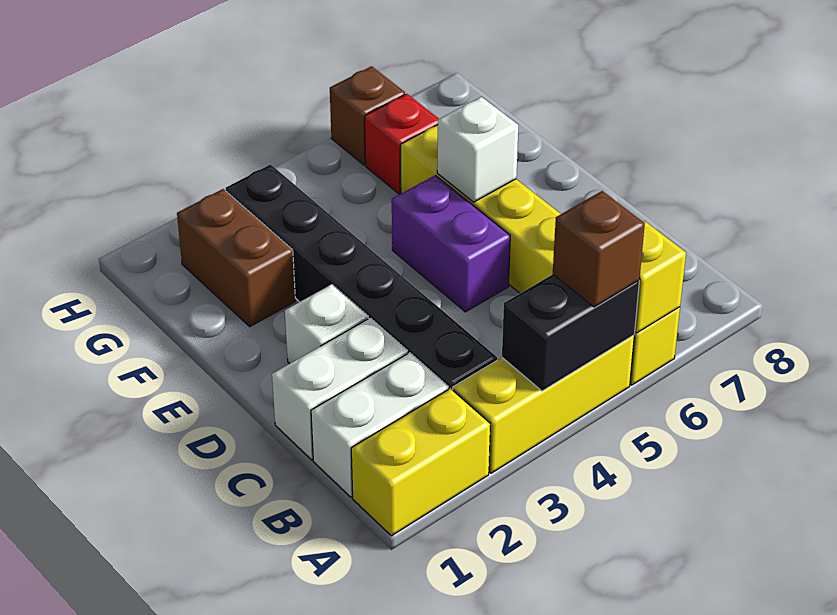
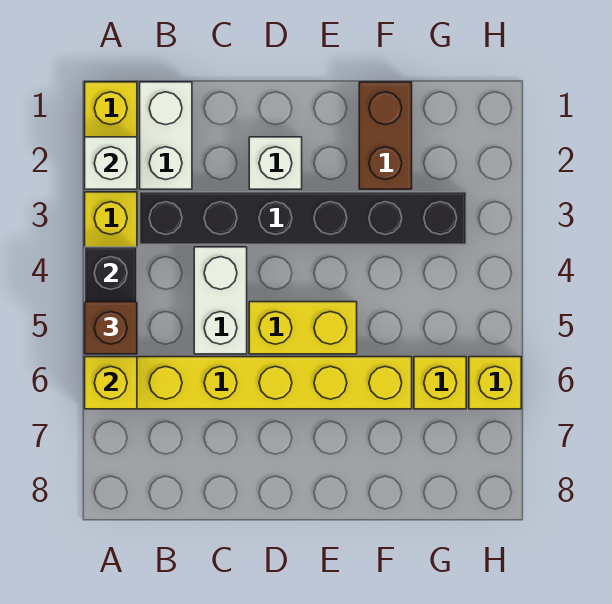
white brick C1:C2 level 1 -> white brick C4:C5 level 1
purple brick D5:E5 level 1 -> yellow brick D5:E5 level 1
white brick E6 level 2 -> white brick A2 level 2
brown brick F2:G2 level 1 -> brown brick F1:F2 level 1
red brick G6 level 1 -> yellow brick G6 level 1
brown brick H6 level 1 -> yellow brick H6 level 1

